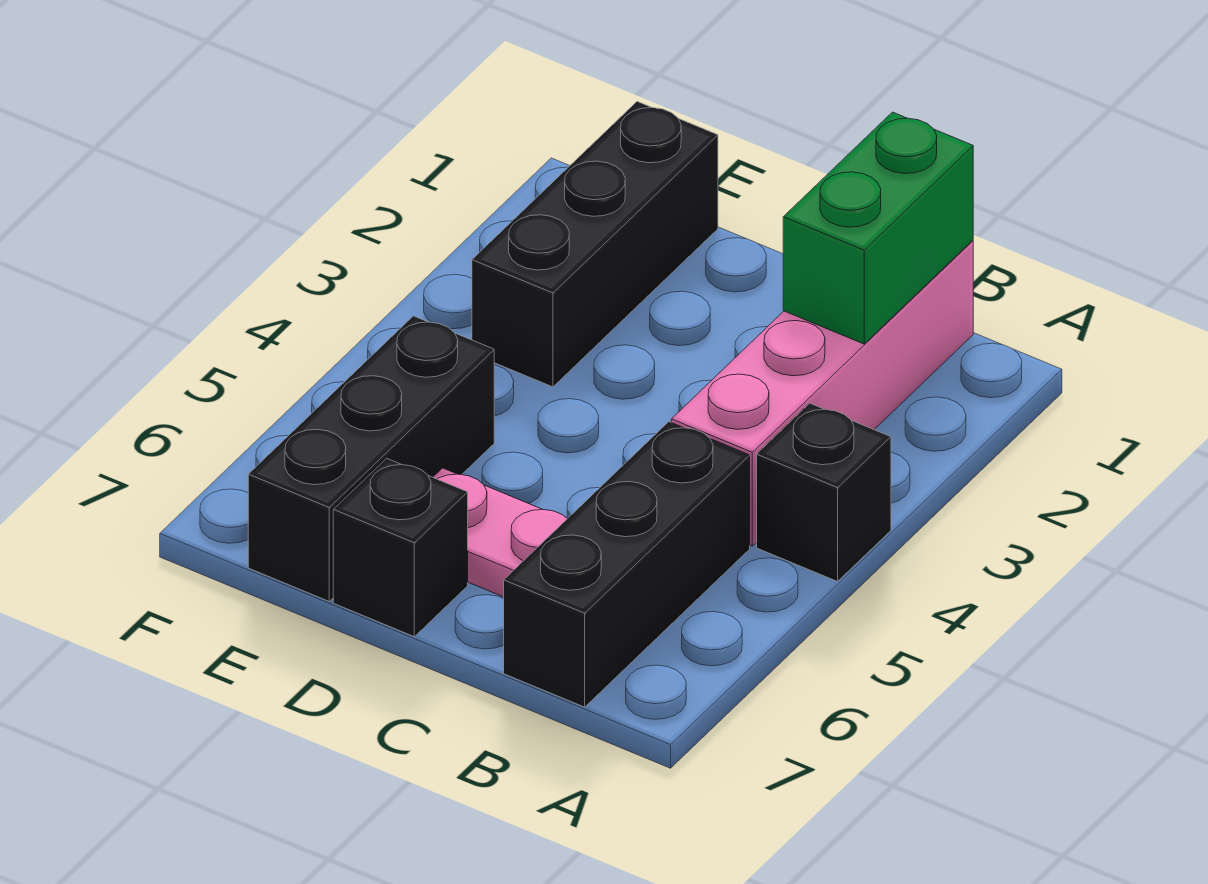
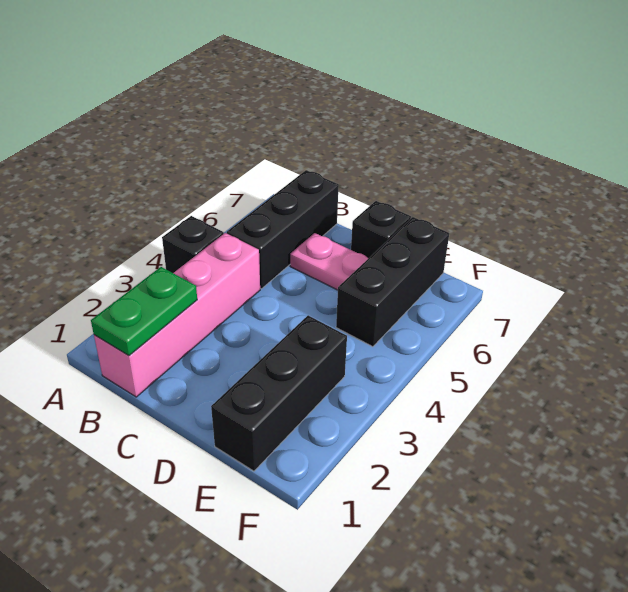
green brick B1:B2 level 2 -> green plate B1:B2 level 2

